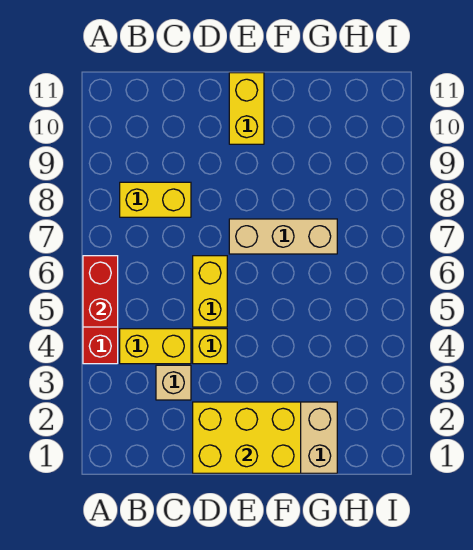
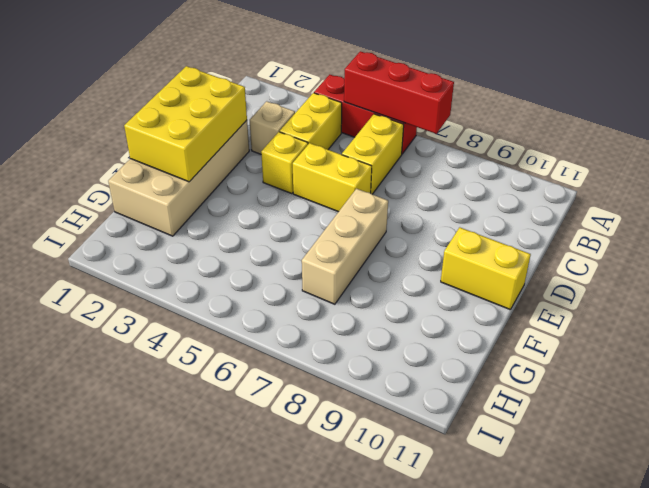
red brick A5:A6 level 2 -> red brick A5:A7 level 2
yellow brick B8:C8 level 1 -> yellow brick B6:C6 level 1

